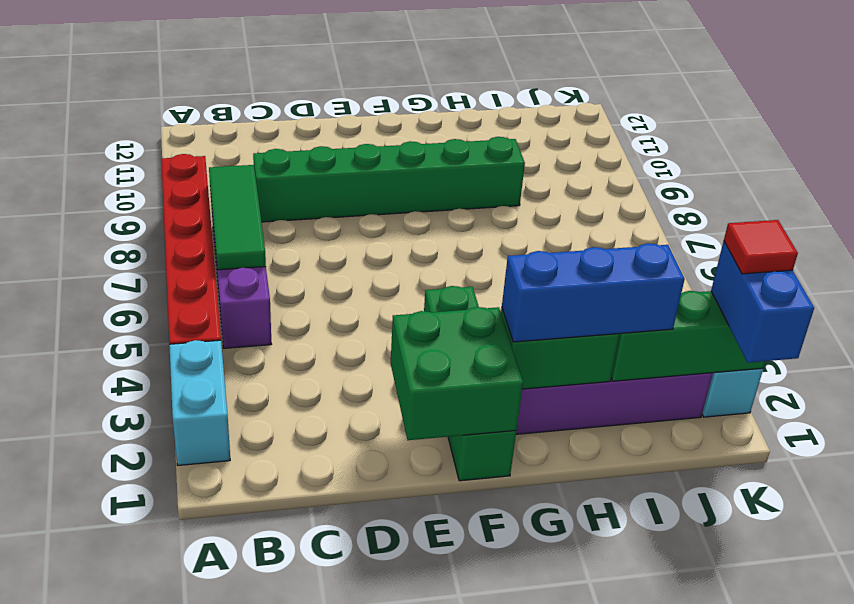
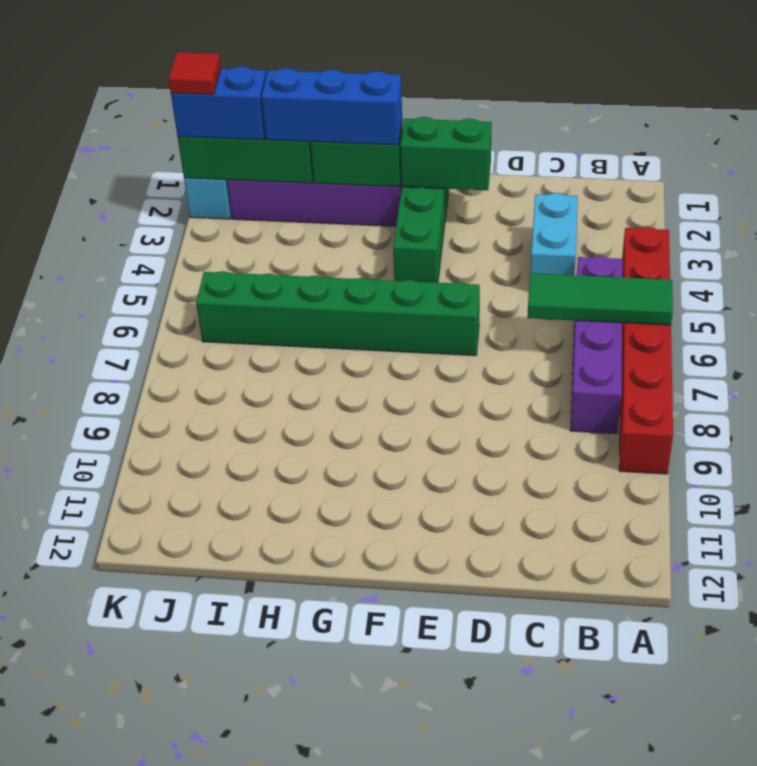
cyan brick A2:A3 level 1 -> cyan brick C3:C4 level 1
green tile B6:B8 level 2 -> green tile A6:C6 level 2
green brick C9:H9 level 1 -> green brick E6:J6 level 1
green brick E1:F2 level 2 -> green brick E2:F2 level 2
blue brick K1:K2 level 3 -> blue brick J2:K2 level 3

